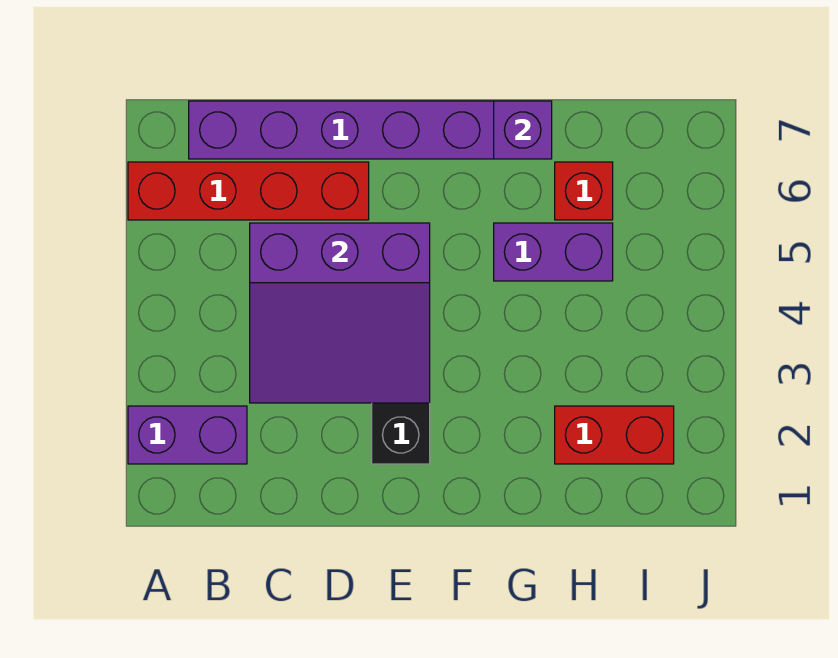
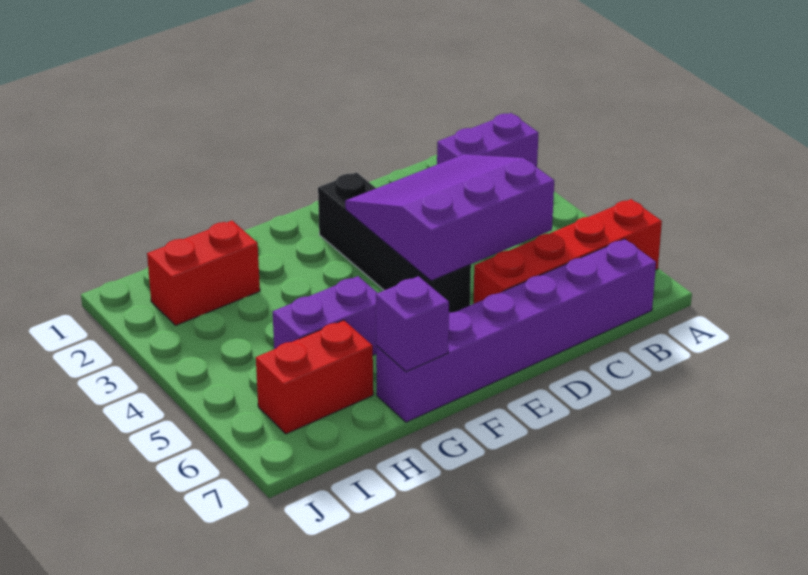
red brick H6 level 1 -> red brick H6:I6 level 1

